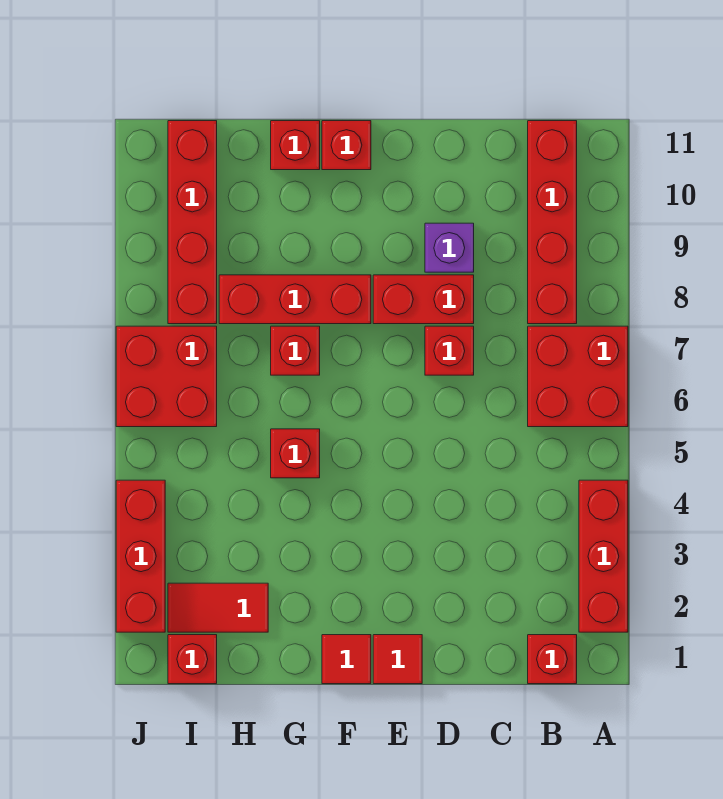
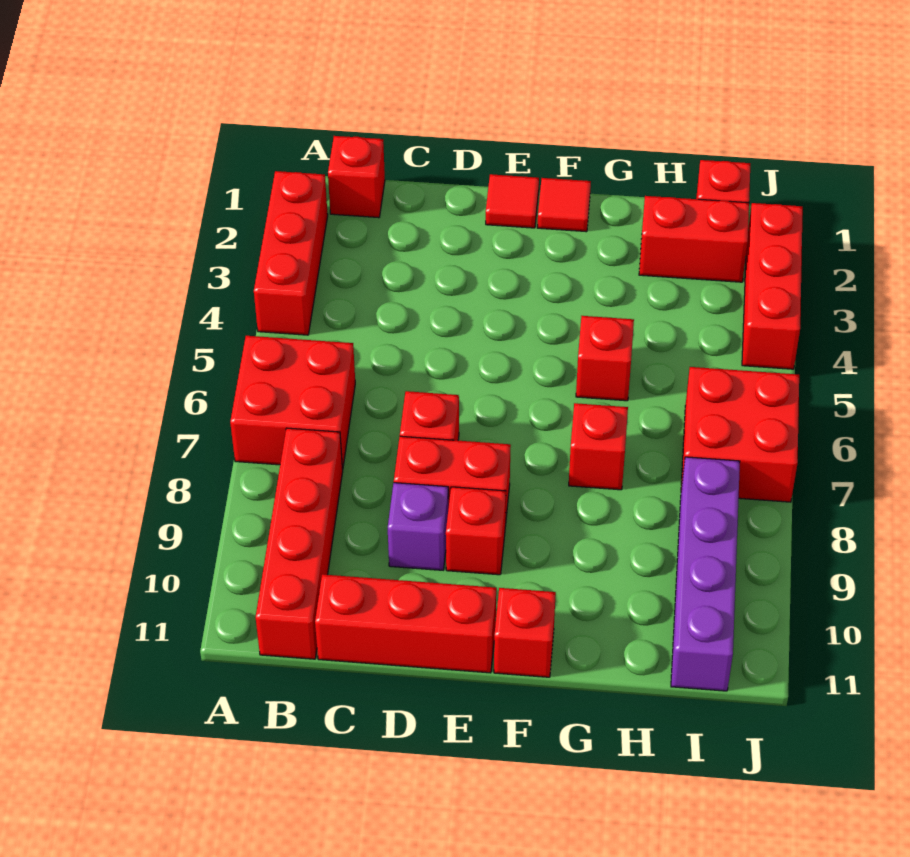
red brick F8:H8 level 1 -> red brick C11:E11 level 1
red brick G11 level 1 -> red brick E9 level 1
red tile H2:I2 level 1 -> red brick H2:I2 level 1
red brick I8:I11 level 1 -> purple brick I8:I11 level 1

